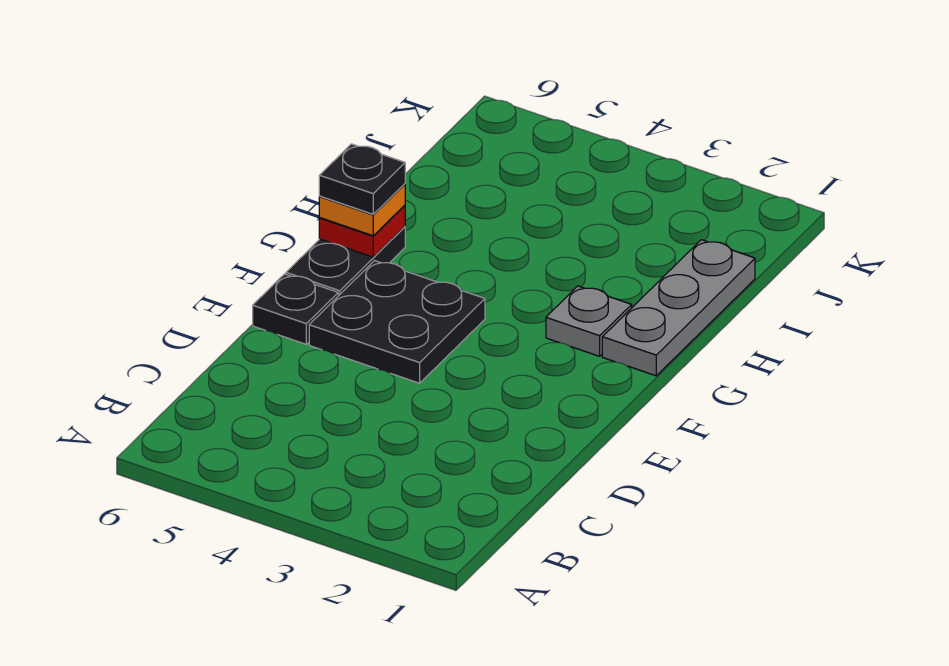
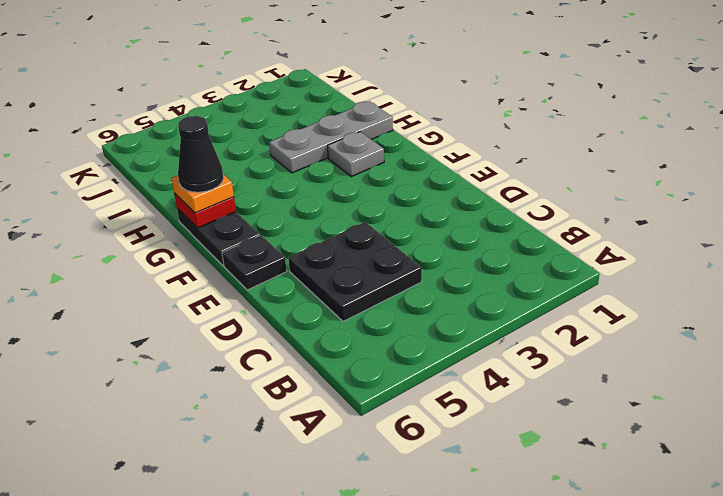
black plate E4:F5 level 1 -> black plate C4:D5 level 1
grey plate G1:I1 level 1 -> grey plate H1:H3 level 1
black plate G6 level 4 -> black cone G6 level 4

